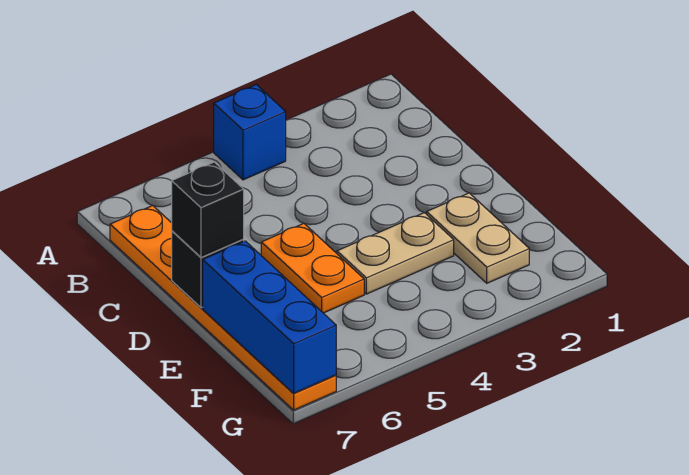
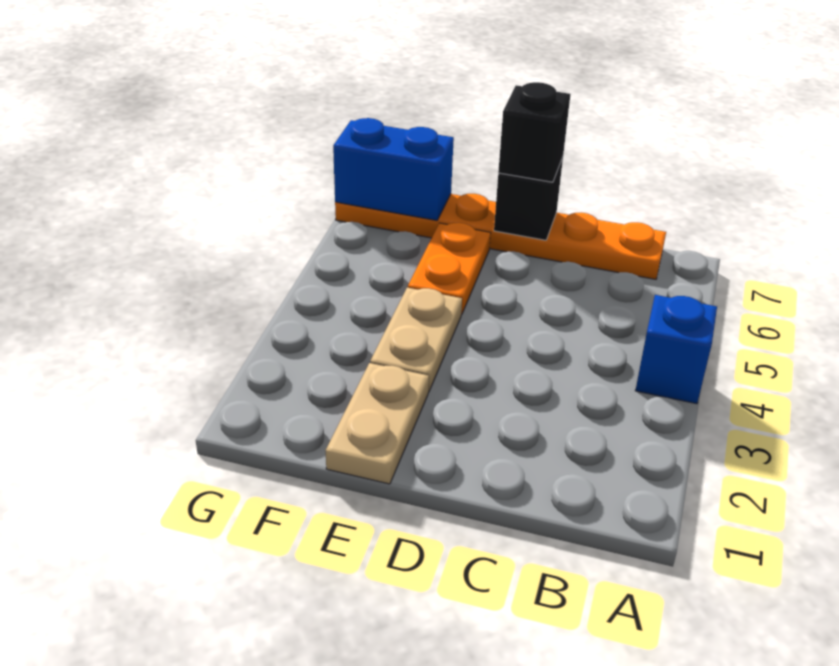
orange plate D5:E5 level 1 -> orange plate E5:E6 level 1
tan plate E2:F2 level 1 -> tan plate E1:E2 level 1
blue brick E7:G7 level 2 -> blue brick F7:G7 level 2

